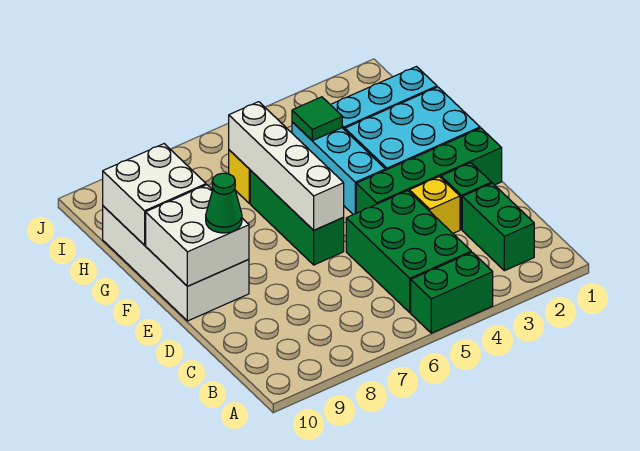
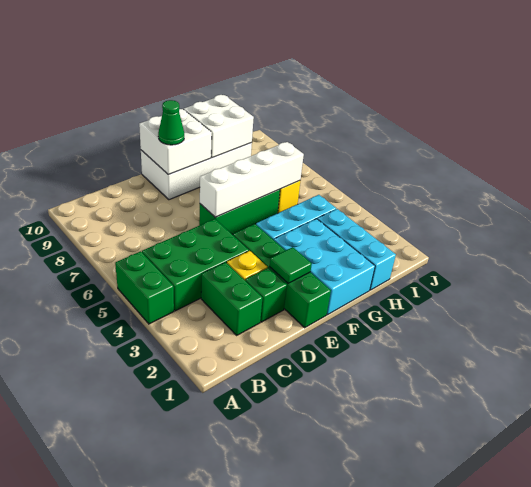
green brick B2:C2 level 1 -> green brick C2:C3 level 1
green tile H4 level 2 -> green tile E2 level 2

